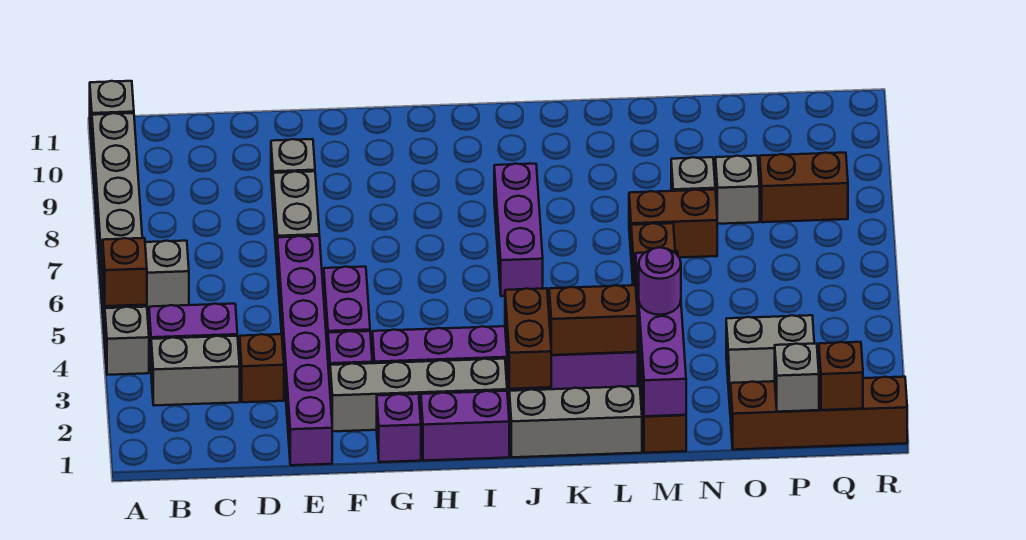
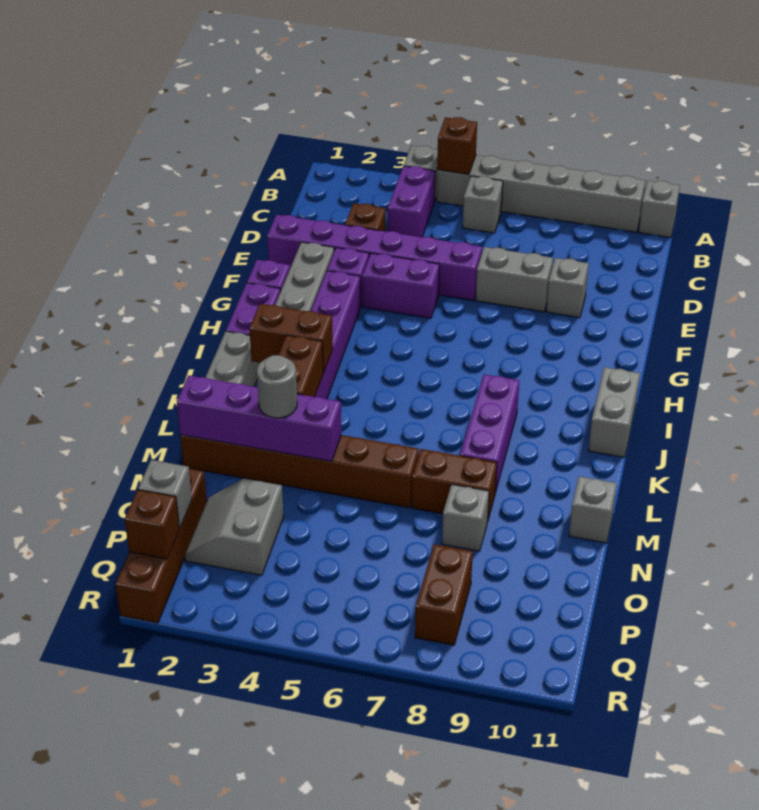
grey brick B3:C3 level 1 -> grey brick I11:J11 level 1
purple brick J6:J8 level 1 -> purple brick J8:L8 level 1
purple round brick M3 level 3 -> grey round brick M3 level 3
brown brick M7:N7 level 1 -> brown brick M7:M8 level 1
grey brick O8 level 1 -> grey brick M11 level 1

